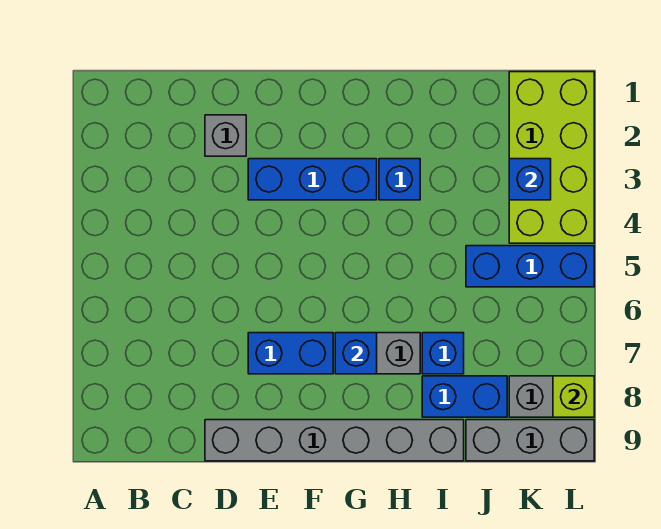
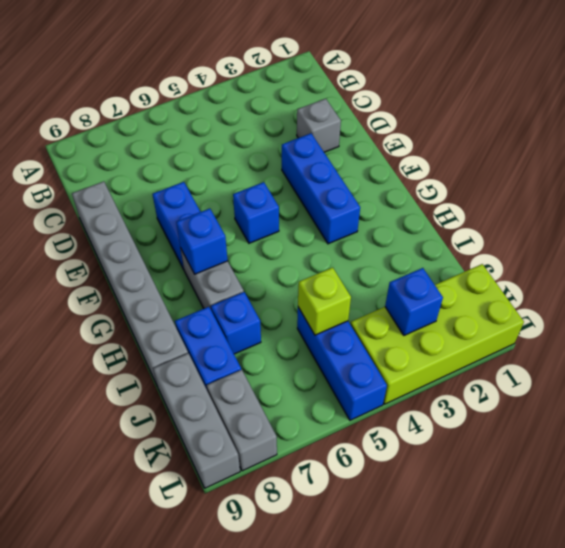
blue brick H3 level 1 -> blue brick F5 level 1
lime brick L8 level 2 -> lime brick J5 level 2

